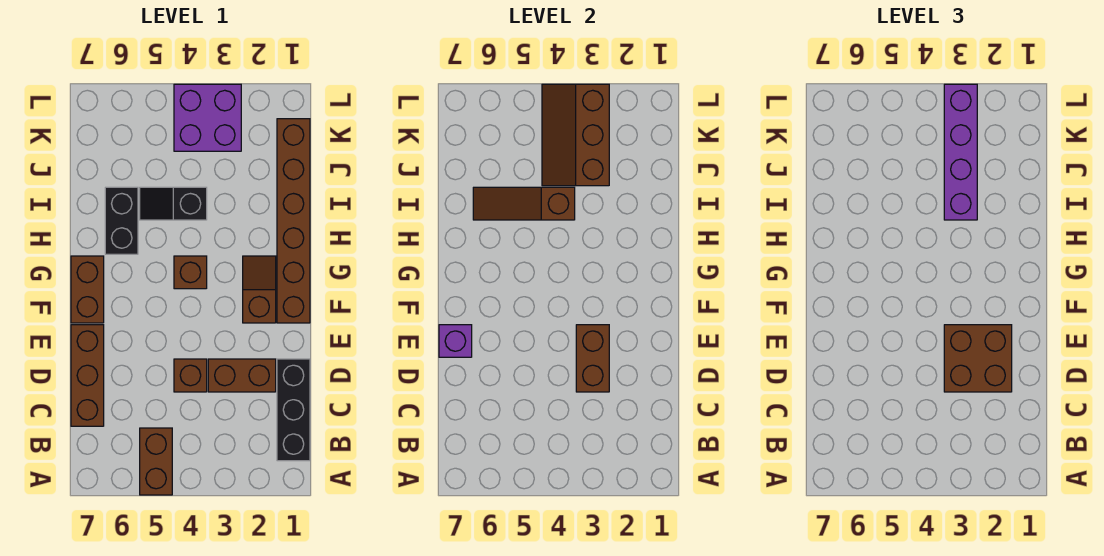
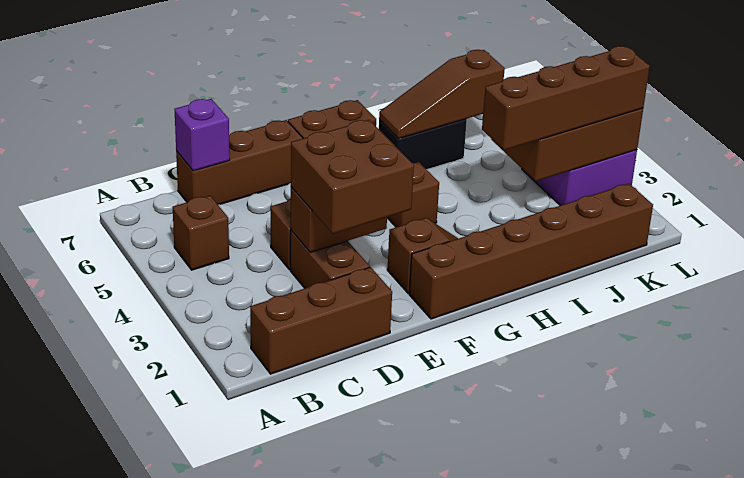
brown brick A5:B5 level 1 -> brown brick B5 level 1
black brick B1:D1 level 1 -> brown brick B1:D1 level 1
purple brick E7 level 2 -> purple brick C7 level 2
purple brick I3:L3 level 3 -> brown brick I3:L3 level 3
black slope I4:I5 level 1 top 4 -> none
brown slope I4:I6 level 2 top 4 -> brown slope H6:J6 level 2 top J

